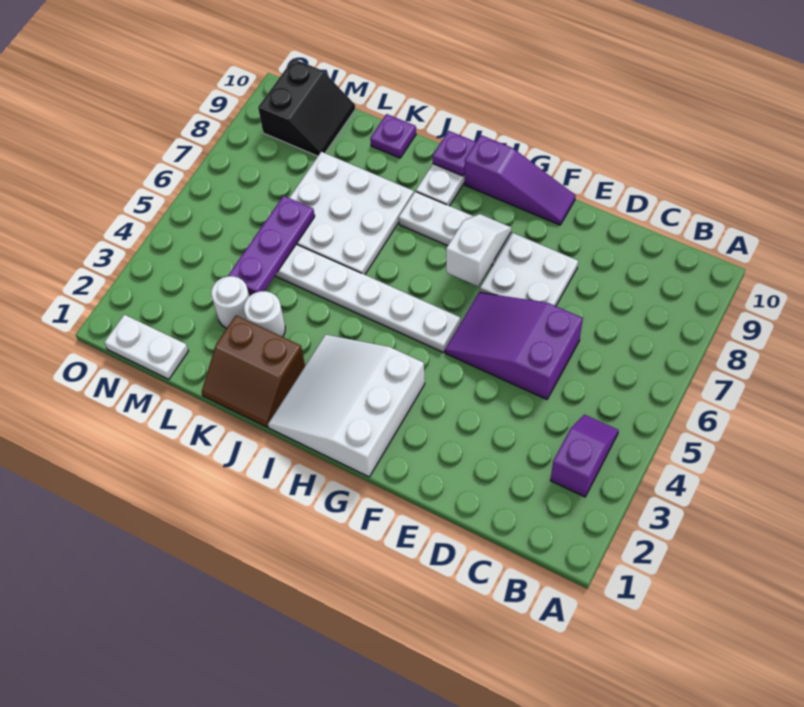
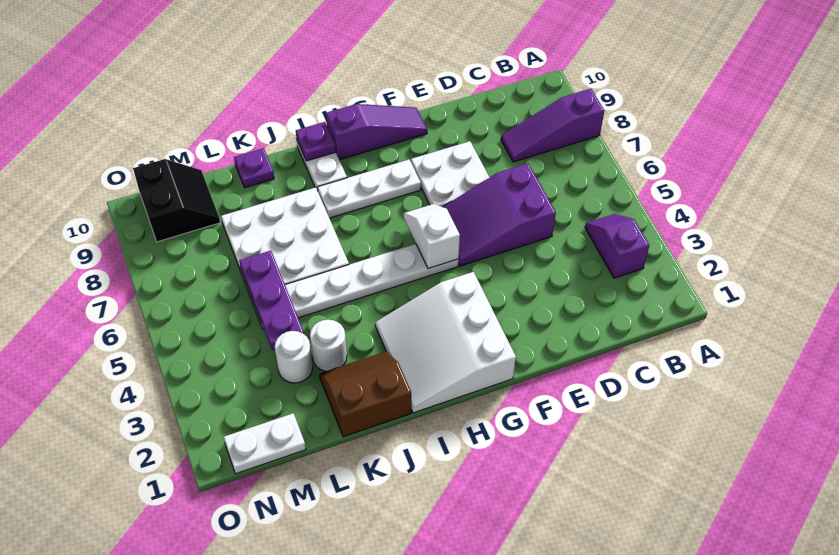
none -> purple slope A8:C8 level 1 top A
white slope G7:G8 level 2 top 7 -> white slope G5:G6 level 2 top 5
brown slope J1:K2 level 1 top 2 -> brown slope J1:K2 level 1 top 1

